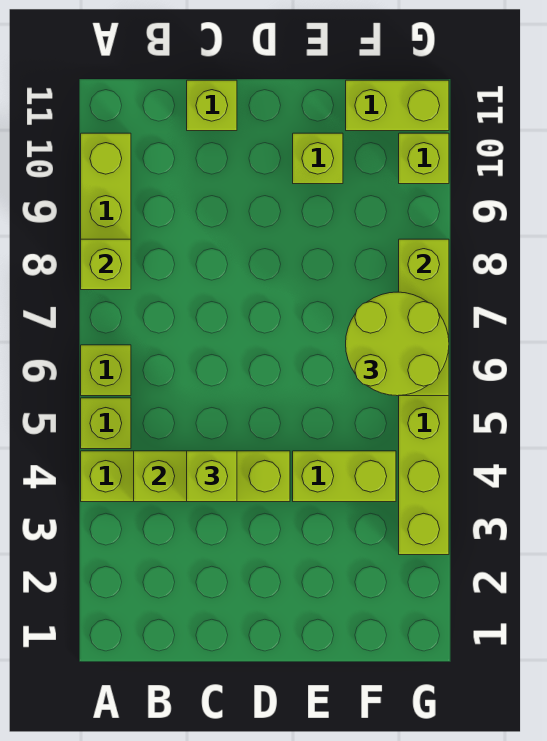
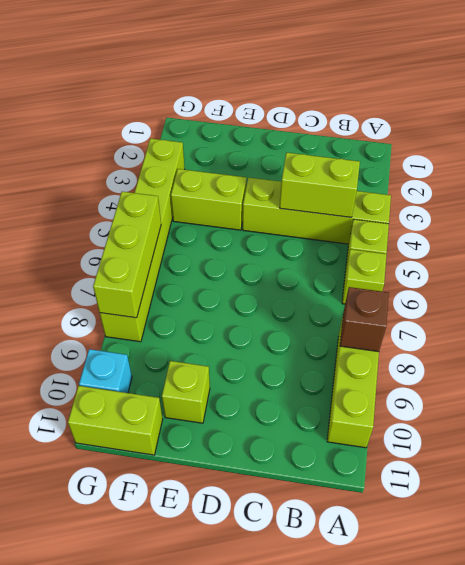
lime brick A8 level 2 -> brown brick A8 level 2
lime brick C4 level 3 -> none
lime brick C11 level 1 -> none
lime round brick F6:G7 level 3 -> none
lime brick G10 level 1 -> cyan brick G10 level 1

